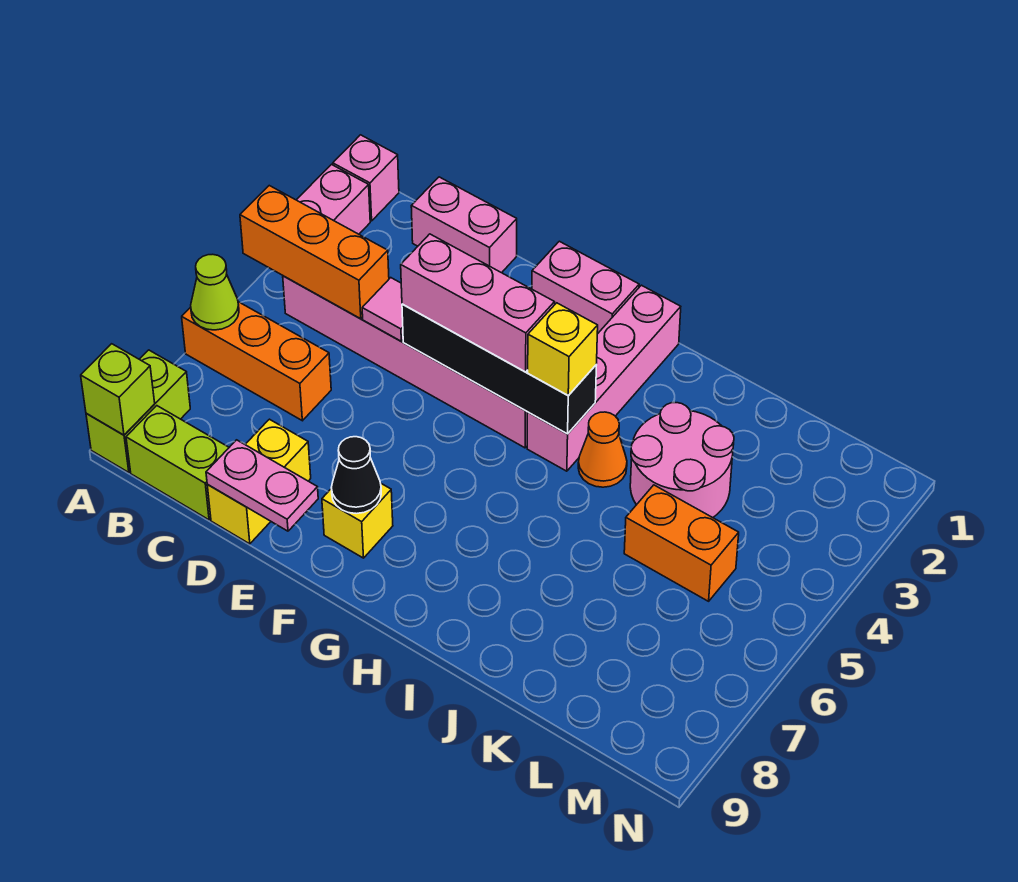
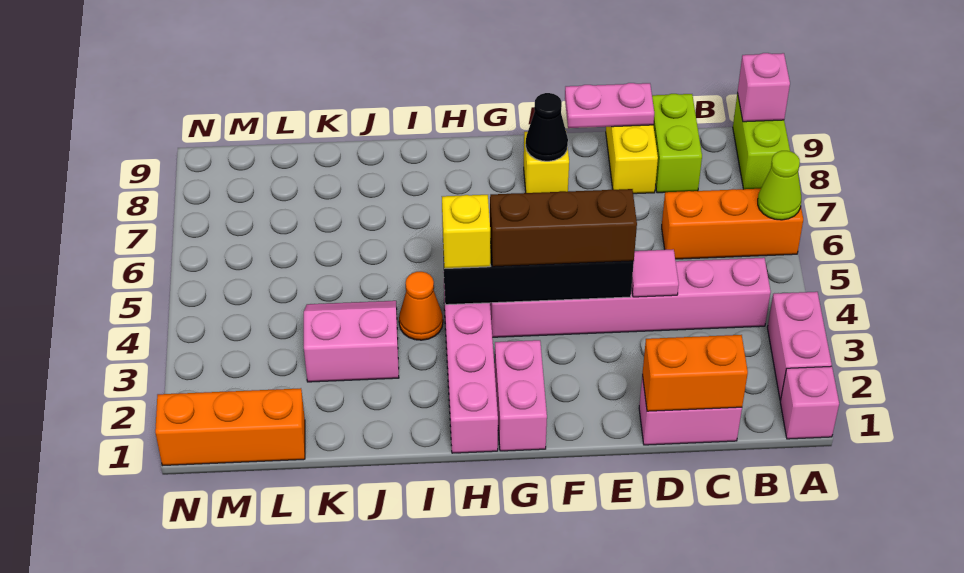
orange brick A4:C4 level 2 -> orange brick L1:N1 level 1
lime brick A9 level 2 -> pink brick A9 level 2
lime brick B9:C9 level 1 -> lime brick C8:C9 level 1
pink brick E4:G4 level 3 -> brown brick E4:G4 level 3
pink brick F1:G1 level 1 -> pink brick G1:G2 level 1
pink round brick J3:K4 level 1 -> pink slope J3:K4 level 1 top 3
orange brick K5:L5 level 1 -> orange brick C1:D1 level 2

